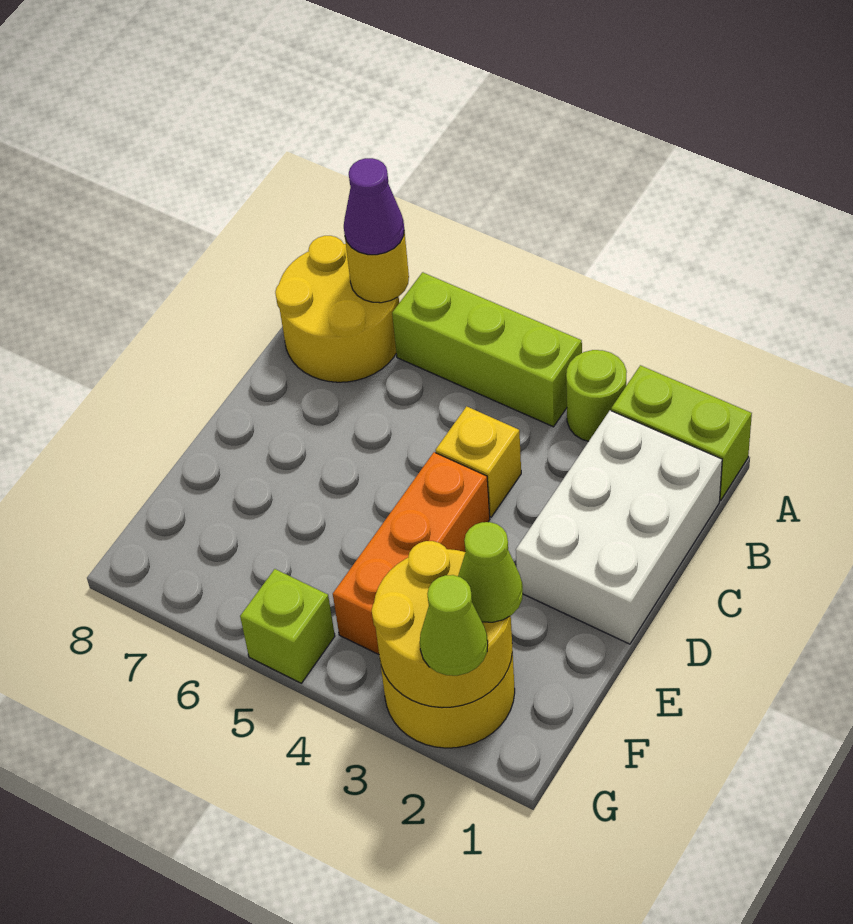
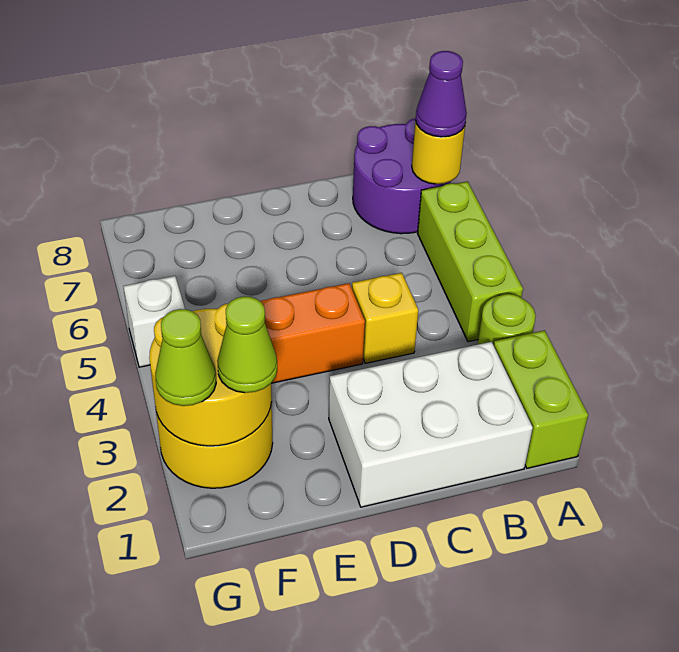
yellow round brick A7:B8 level 1 -> purple round brick A7:B8 level 1
lime brick G5 level 1 -> white brick G5 level 1

